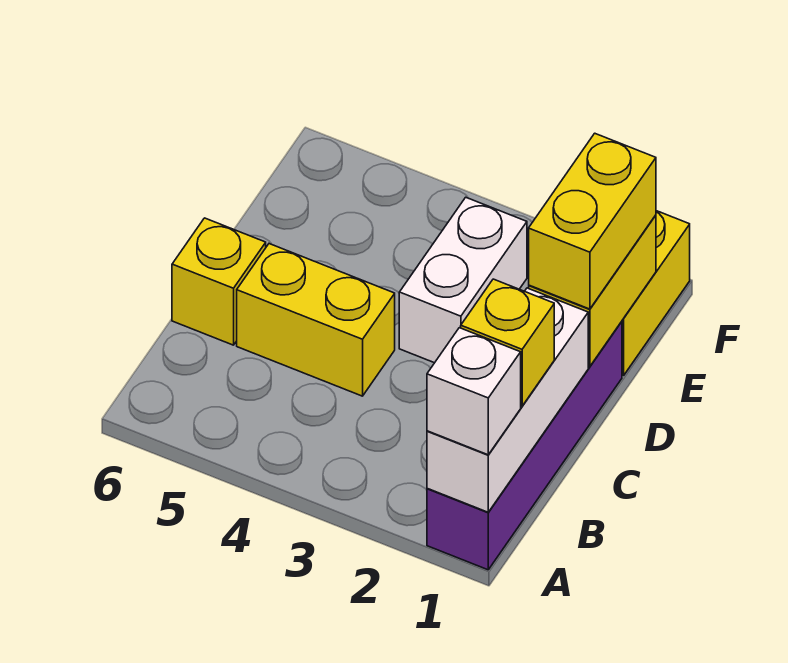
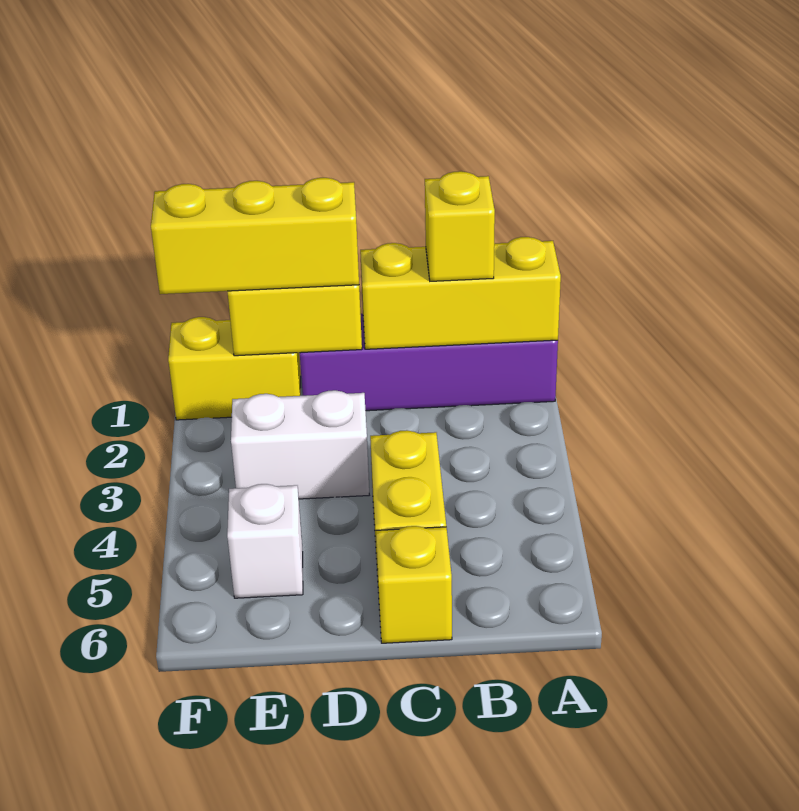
white brick A1:C1 level 2 -> yellow brick A1:C1 level 2
white brick A1 level 3 -> white brick E5 level 1
yellow brick D1:E1 level 3 -> yellow brick D1:F1 level 3

